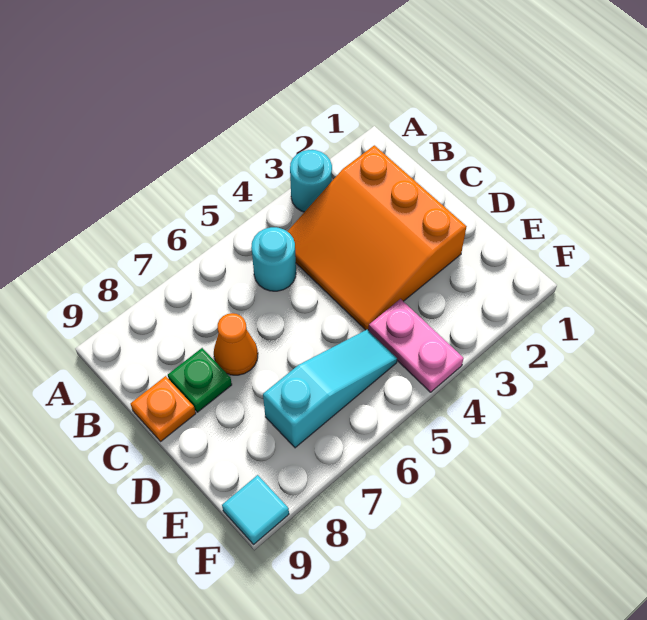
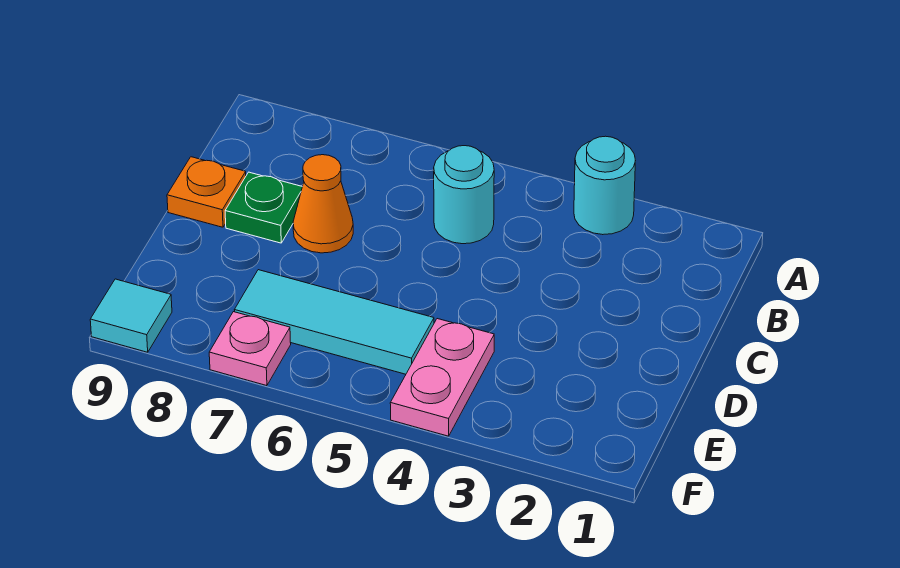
orange slope B2:D4 level 1 top 2 -> none
cyan slope E5:E7 level 1 top 7 -> cyan tile E5:E7 level 1
none -> pink plate F7 level 1

